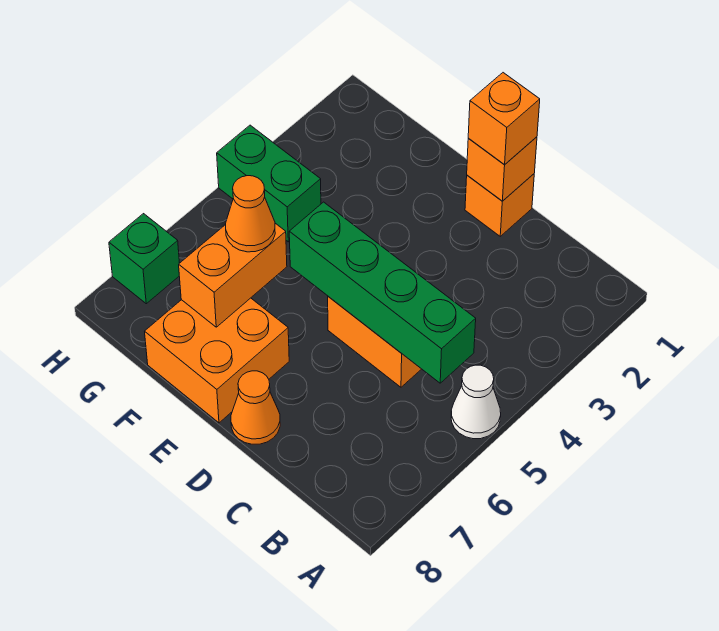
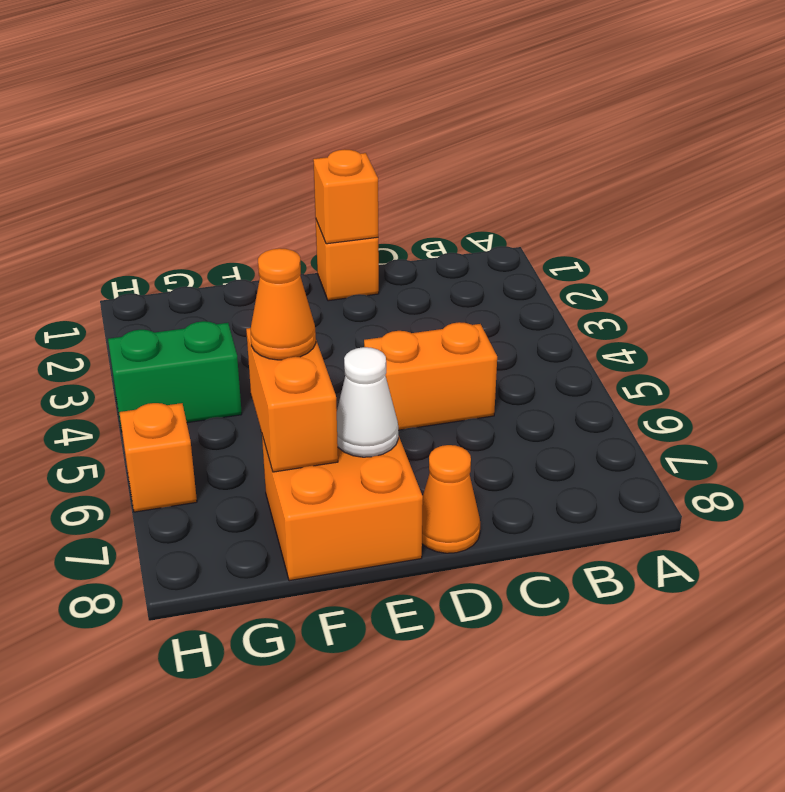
white cone A5 level 1 -> white cone E7 level 2
green brick B5:E5 level 2 -> none
orange brick D1 level 3 -> orange brick H6 level 1
green brick H7 level 1 -> none

